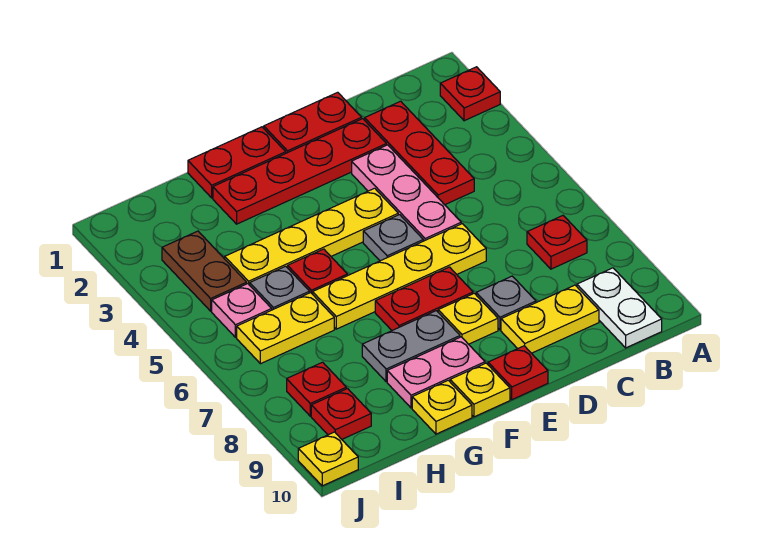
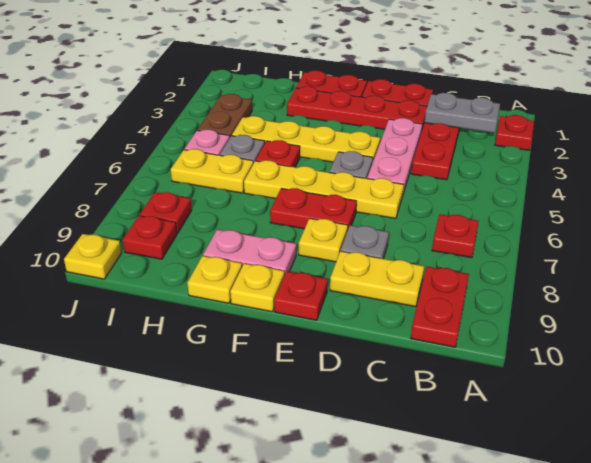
white plate B9:B10 level 1 -> red plate B9:B10 level 1
grey plate F8:G8 level 1 -> grey plate B2:C2 level 2

